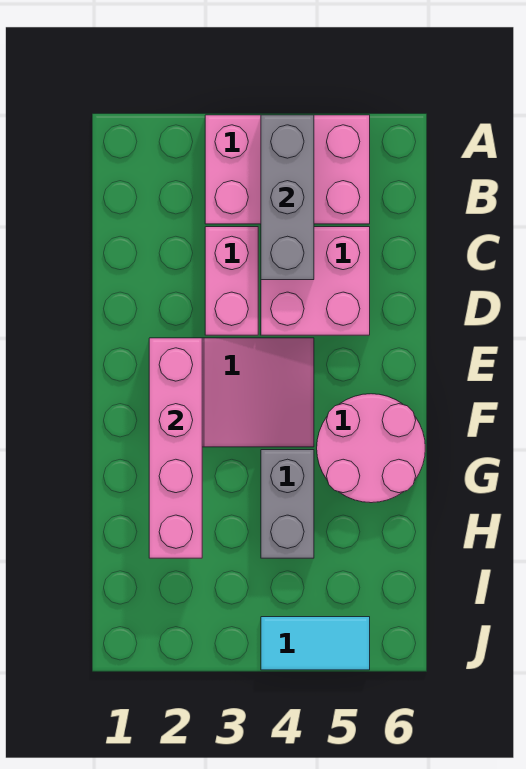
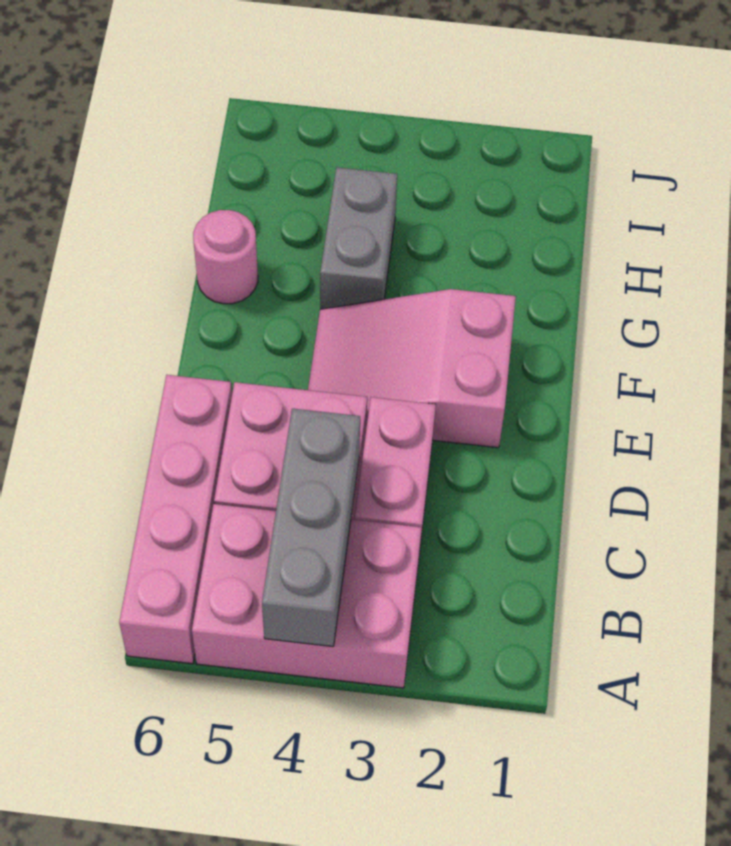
pink brick E2:H2 level 2 -> pink brick A6:D6 level 1
pink round brick F5:G6 level 1 -> pink round brick G6 level 1
cyan tile J4:J5 level 1 -> none

